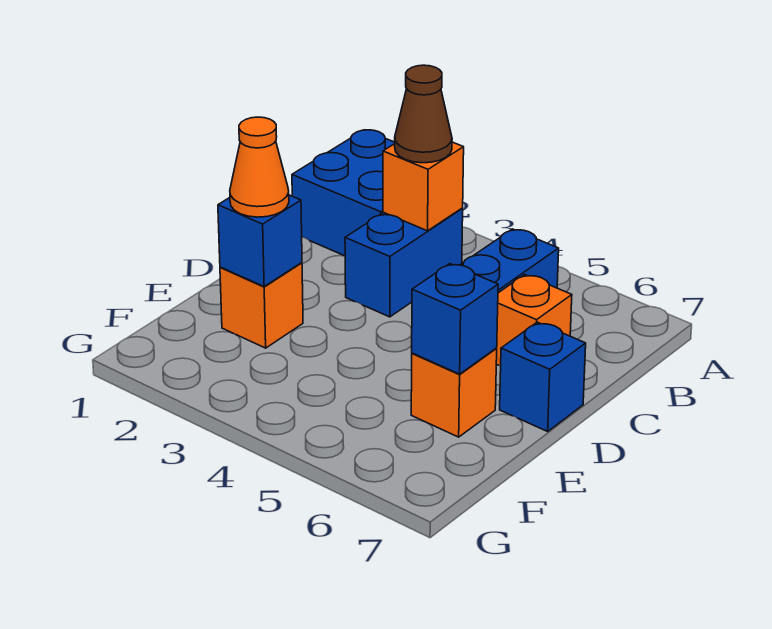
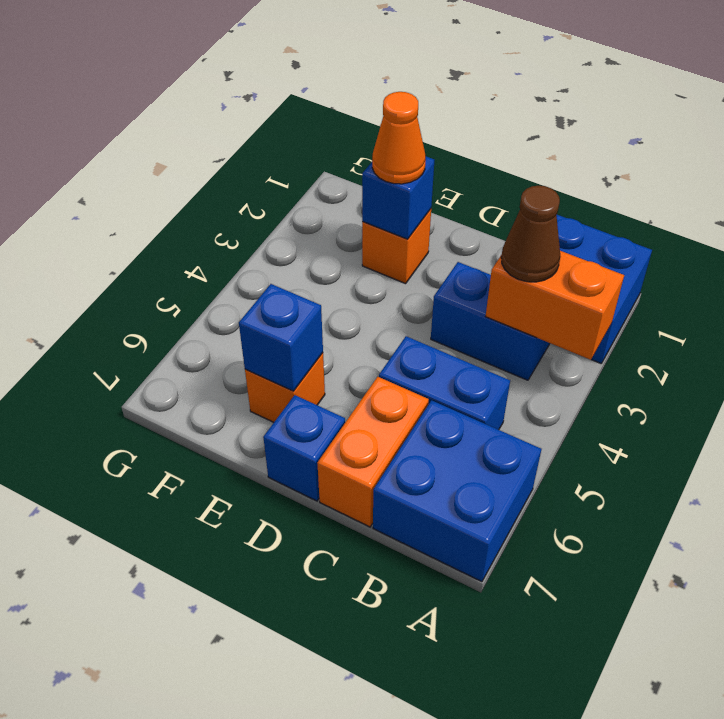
none -> blue brick A6:B7 level 1
orange brick B3 level 2 -> orange brick A3:B3 level 2
orange brick C6 level 1 -> orange brick C6:C7 level 1

